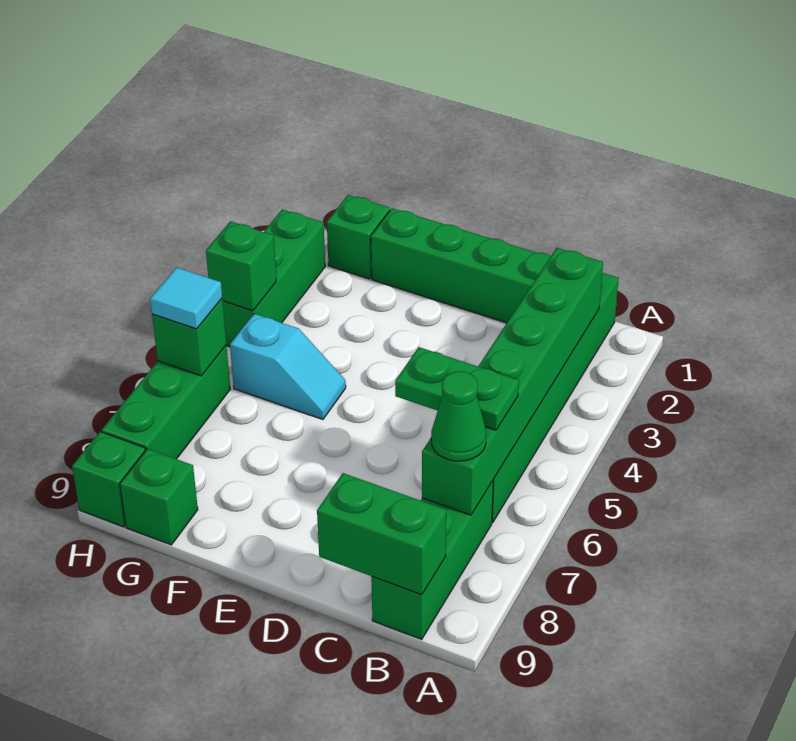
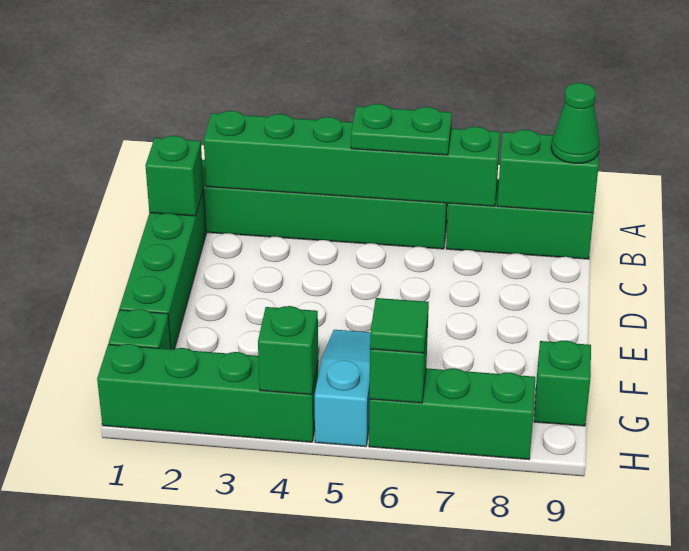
green plate B6:C6 level 3 -> green plate B5:B6 level 3
green cone B7 level 3 -> green cone B9 level 3
green brick B9:C9 level 2 -> green brick B8:B9 level 2
cyan slope F5:G5 level 1 top G -> cyan slope F5:H5 level 1 top H
green brick H2:H4 level 1 -> green brick H1:H4 level 1
cyan tile H6 level 3 -> green tile H6 level 3
green brick H9 level 1 -> green brick C1 level 2

